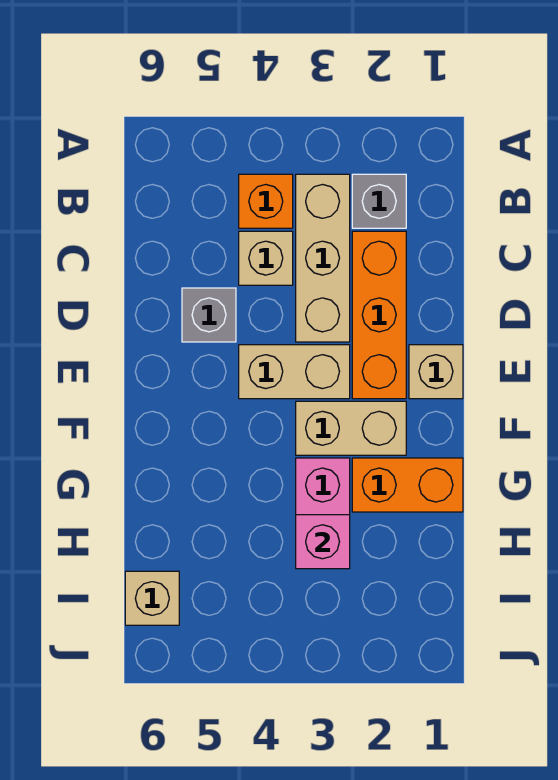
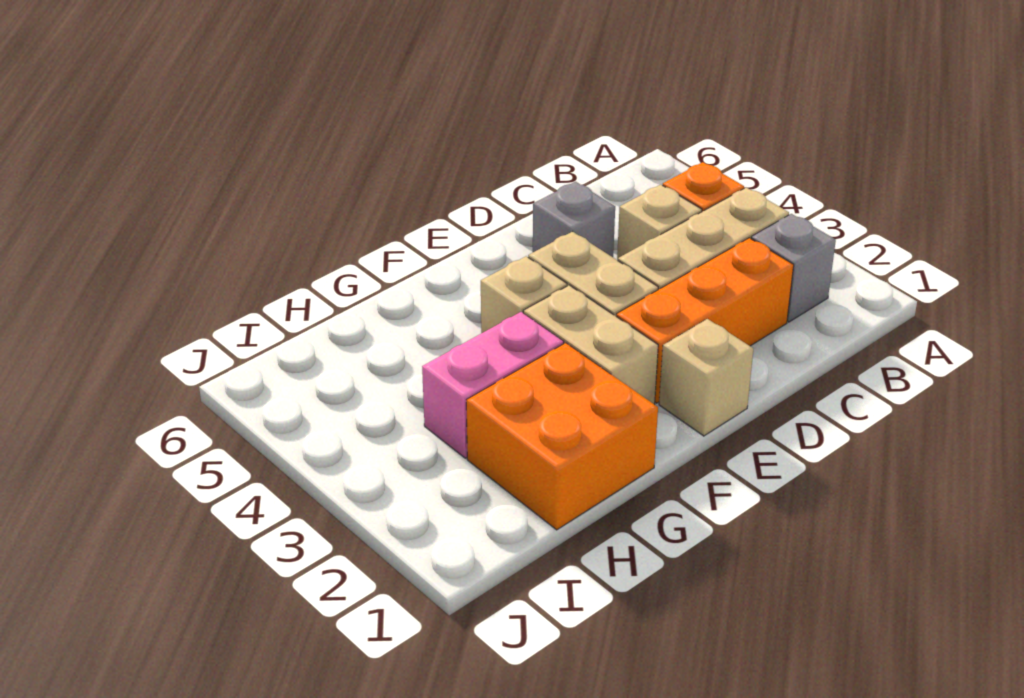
orange brick G1:G2 level 1 -> orange brick G1:H2 level 1
pink brick H3 level 2 -> none
tan brick I6 level 1 -> tan brick F4 level 1

